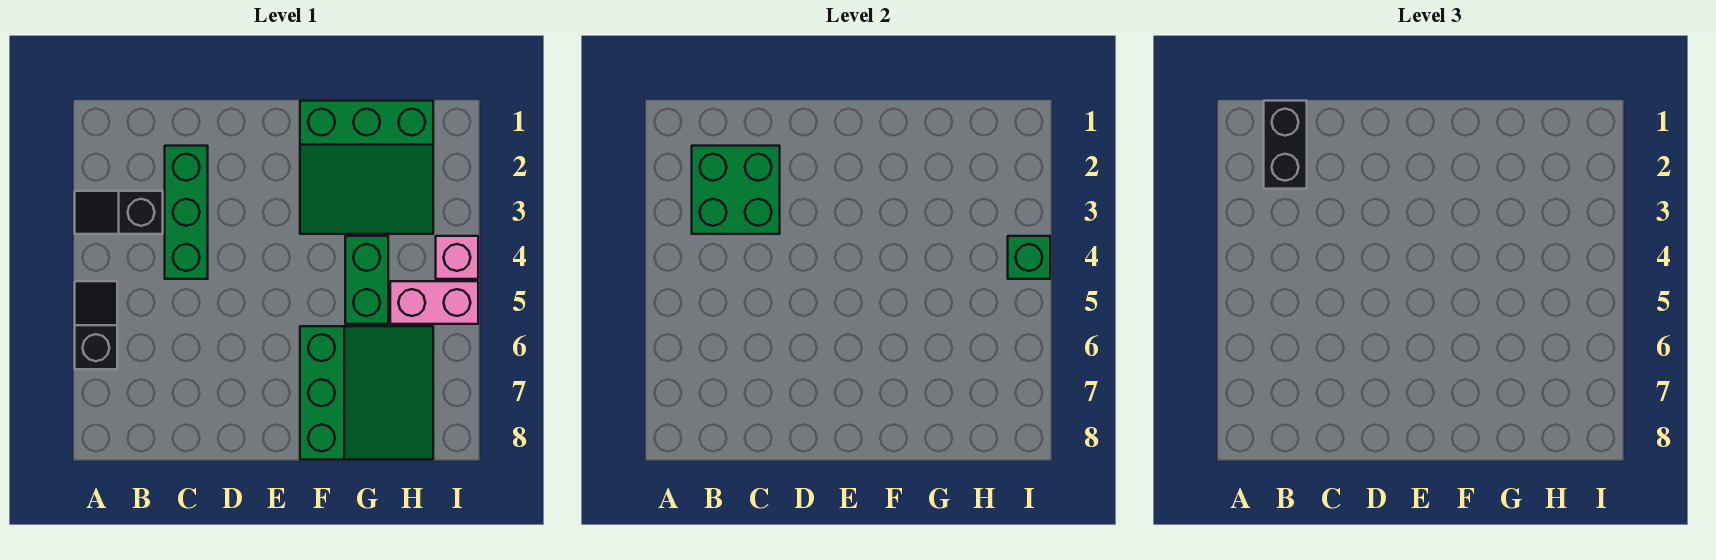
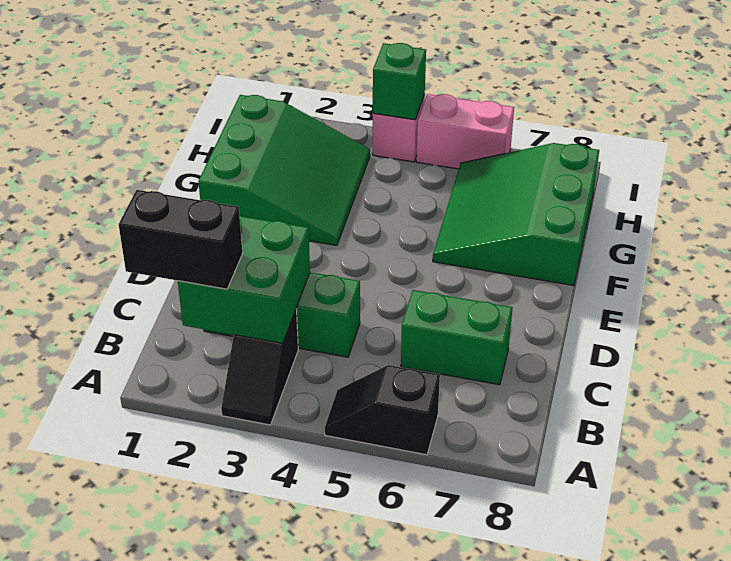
green slope F6:H8 level 1 top F -> green slope F6:H8 level 1 top 8
green brick G4:G5 level 1 -> green brick C6:C7 level 1
pink brick H5:I5 level 1 -> pink brick I5:I6 level 1

